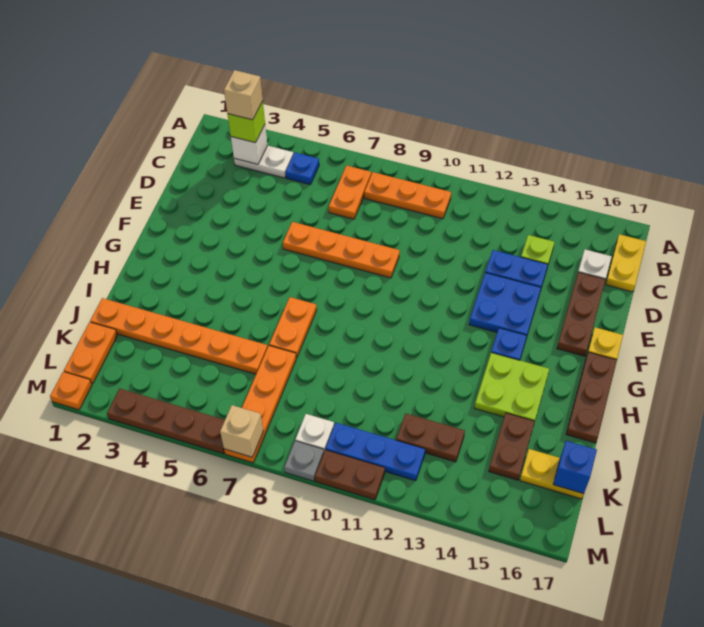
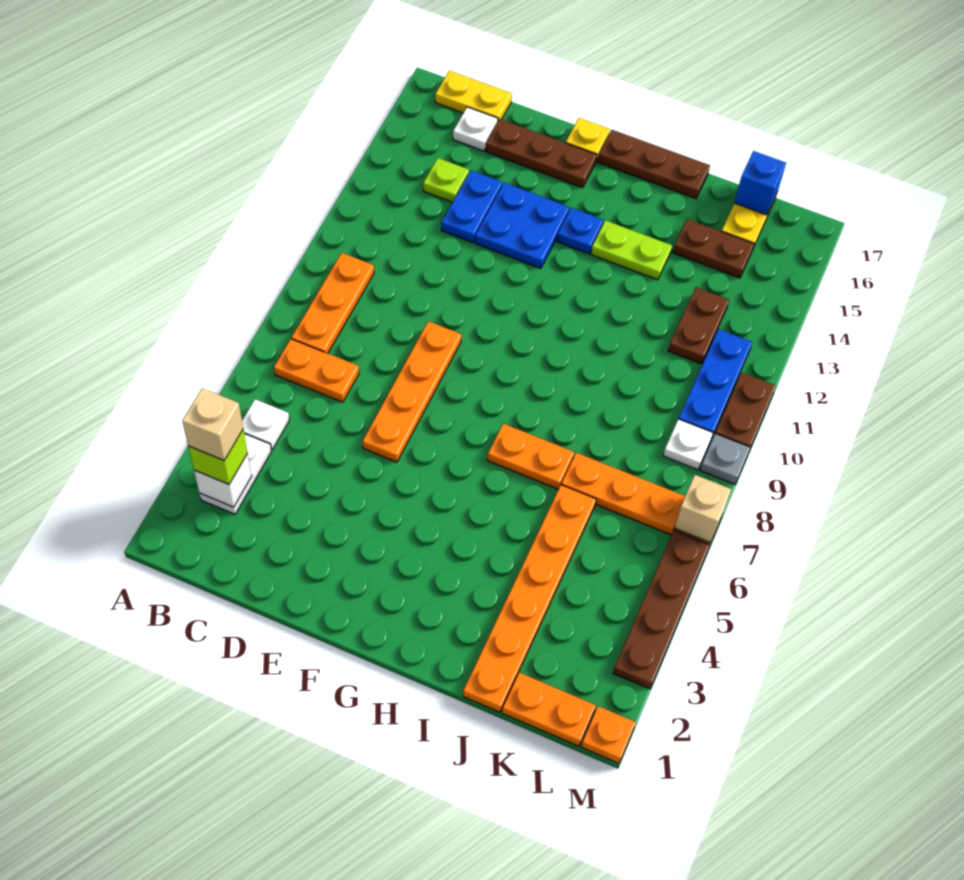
blue plate B5 level 1 -> white plate B5 level 1
lime plate H14:I15 level 1 -> lime plate H14:I14 level 1

